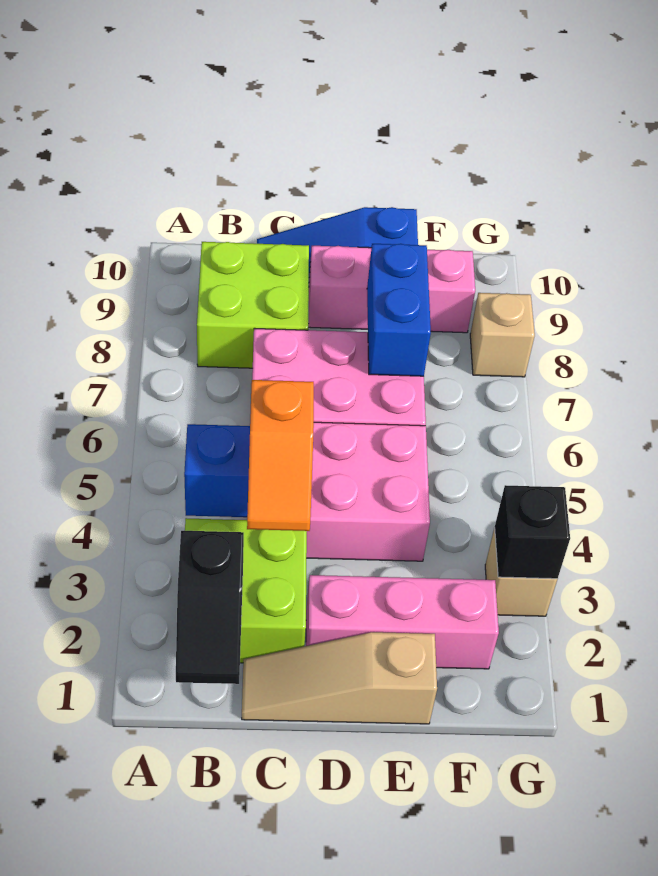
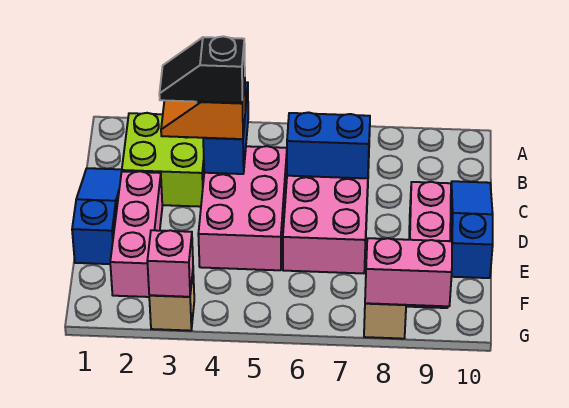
black slope B1:B2 level 2 top 2 -> black slope C3:C4 level 4 top 4
lime brick B8:C9 level 1 -> none
tan slope C1:E1 level 1 top E -> blue slope C1:E1 level 1 top E
blue brick E7:E8 level 2 -> blue brick C6:C7 level 2
black brick G3 level 2 -> pink brick G3 level 2
none -> pink brick G8:G9 level 2

